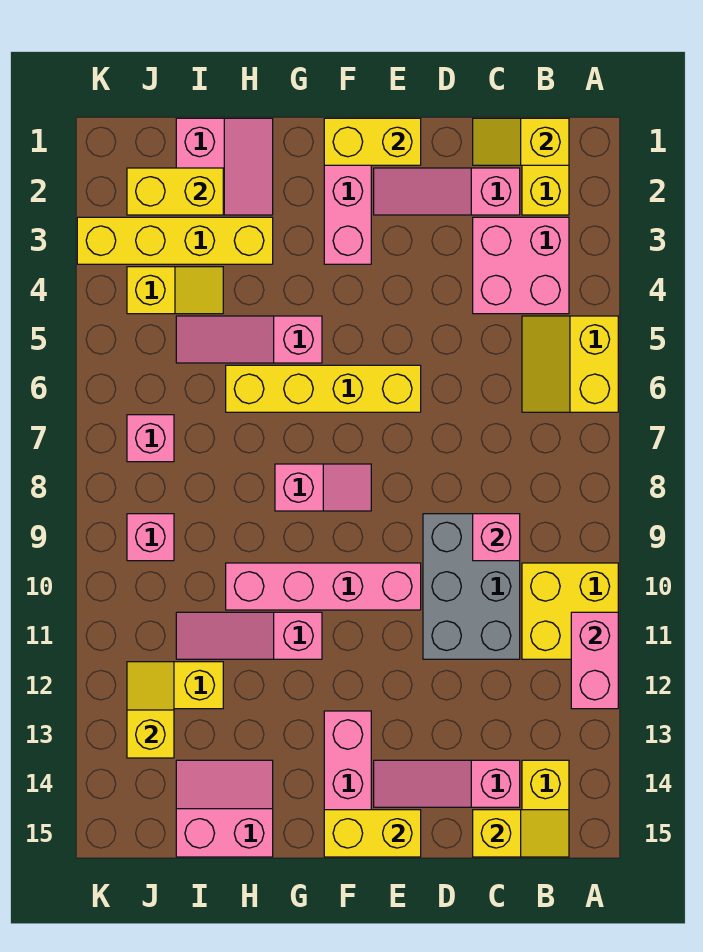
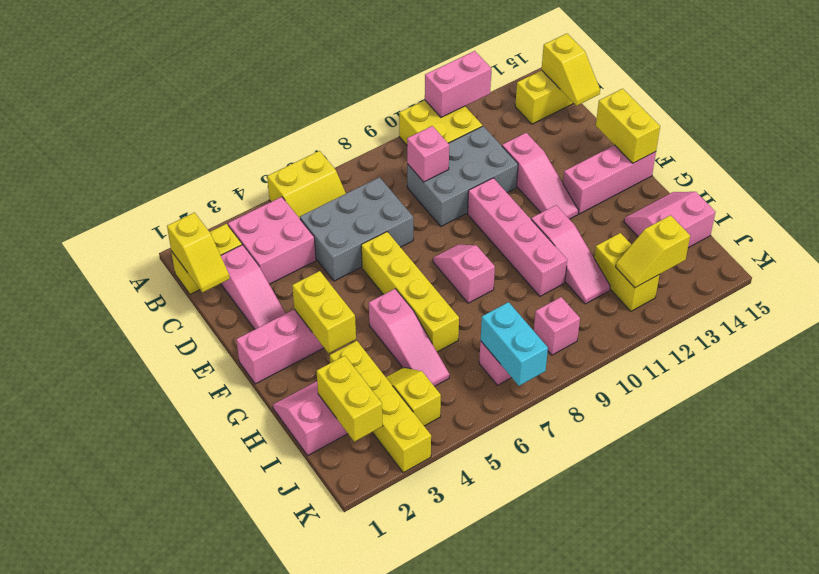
yellow slope B15:C15 level 2 top C -> yellow slope B15:C15 level 2 top B
none -> grey brick C5:D7 level 1
pink slope C14:E14 level 1 top C -> pink slope D12:F12 level 1 top D
yellow brick E1:F1 level 2 -> yellow brick F3:G3 level 2
pink slope H14:I15 level 1 top 15 -> pink slope H14:I15 level 1 top I
none -> cyan brick J7:K7 level 2

